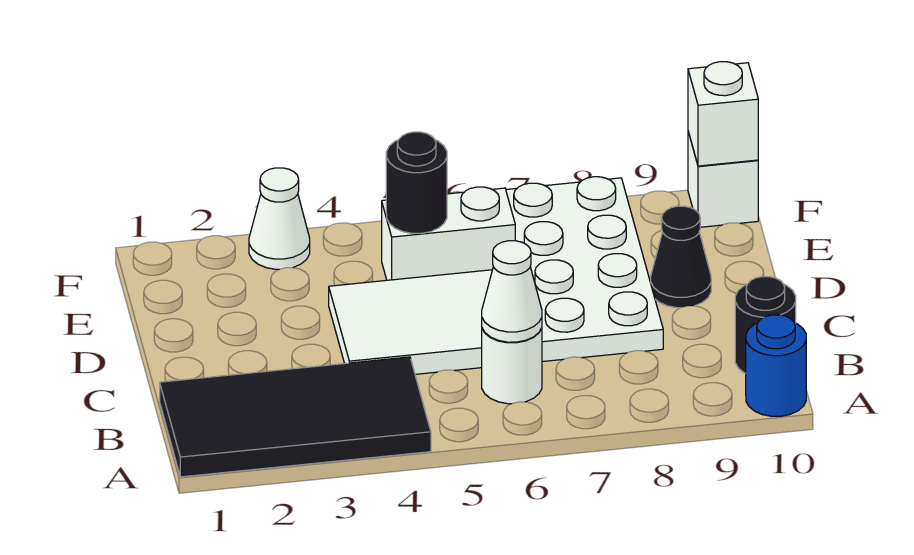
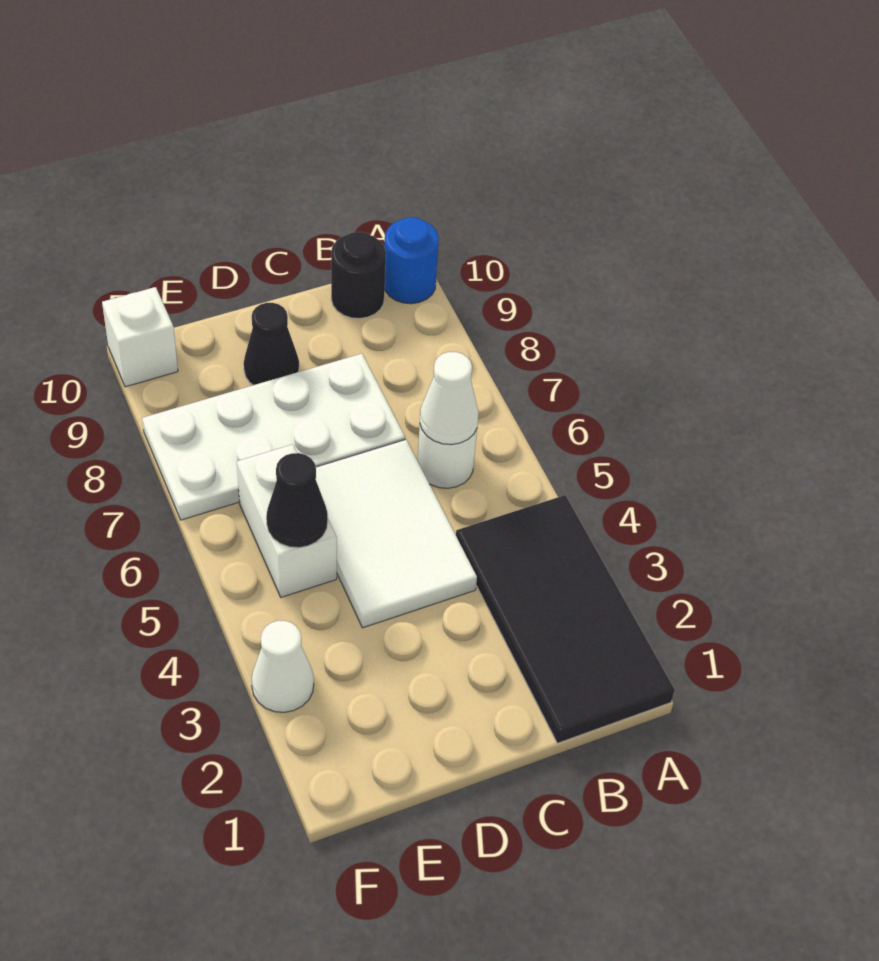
black round brick E5 level 2 -> black cone E5 level 2
white brick F10 level 2 -> none

